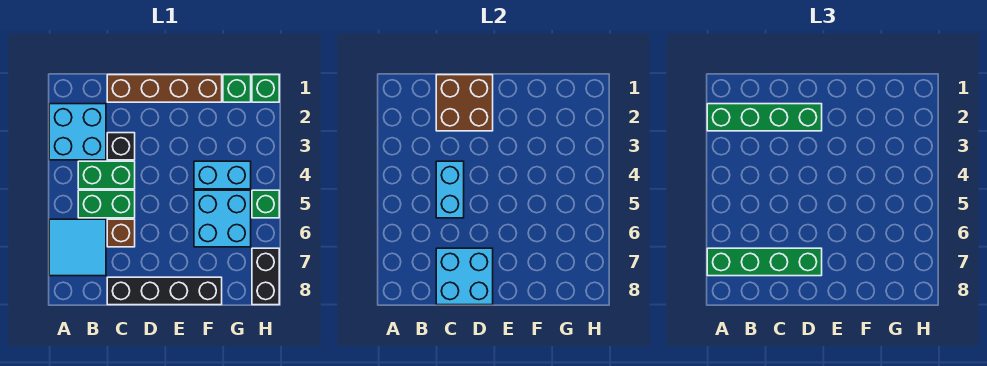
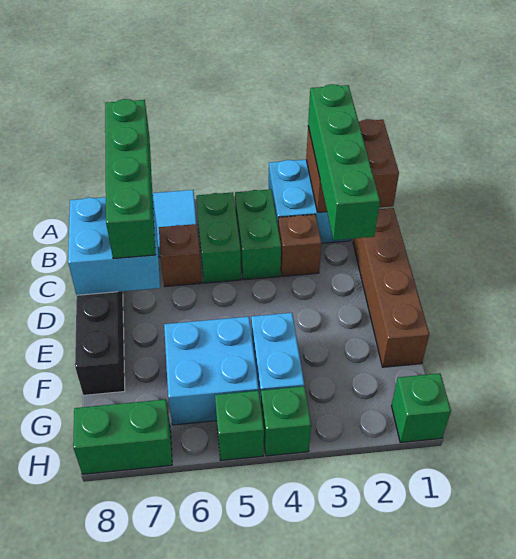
brown brick C1:D2 level 2 -> brown brick A1:B2 level 2
black brick C3 level 1 -> brown brick C3 level 1
cyan brick C4:C5 level 2 -> none
green brick G1 level 1 -> green brick H4 level 1
black brick H7:H8 level 1 -> green brick H7:H8 level 1

